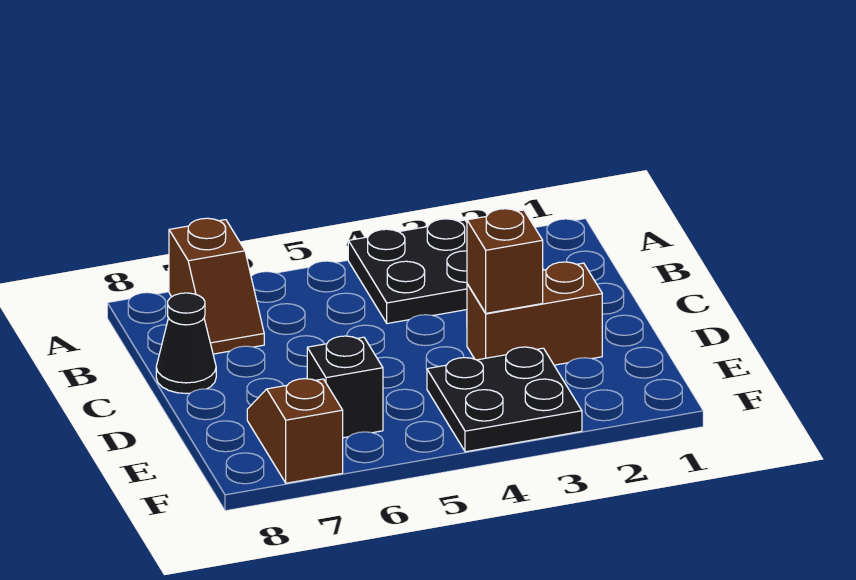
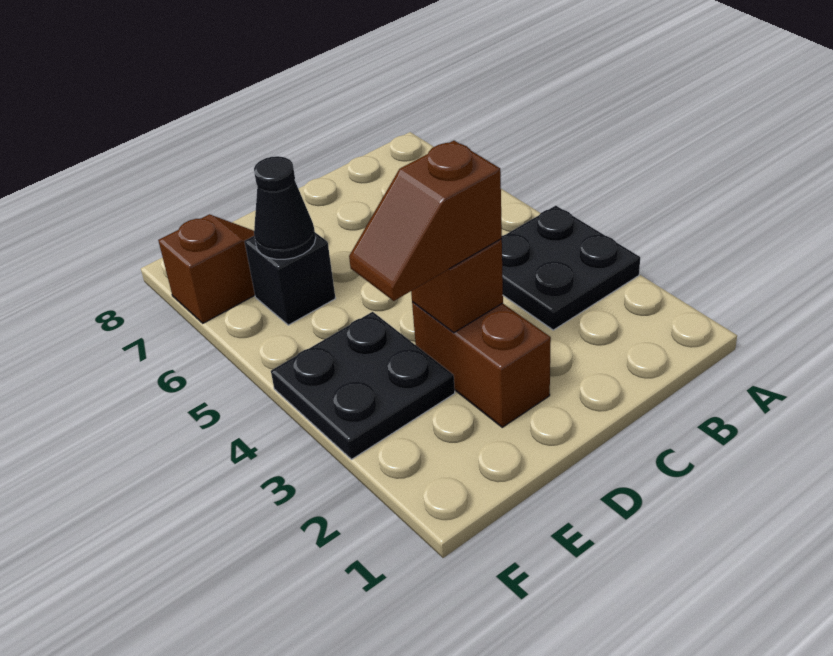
brown slope A7:B7 level 1 top A -> brown slope D3:E3 level 3 top D
black cone C8 level 1 -> black cone E6 level 2

